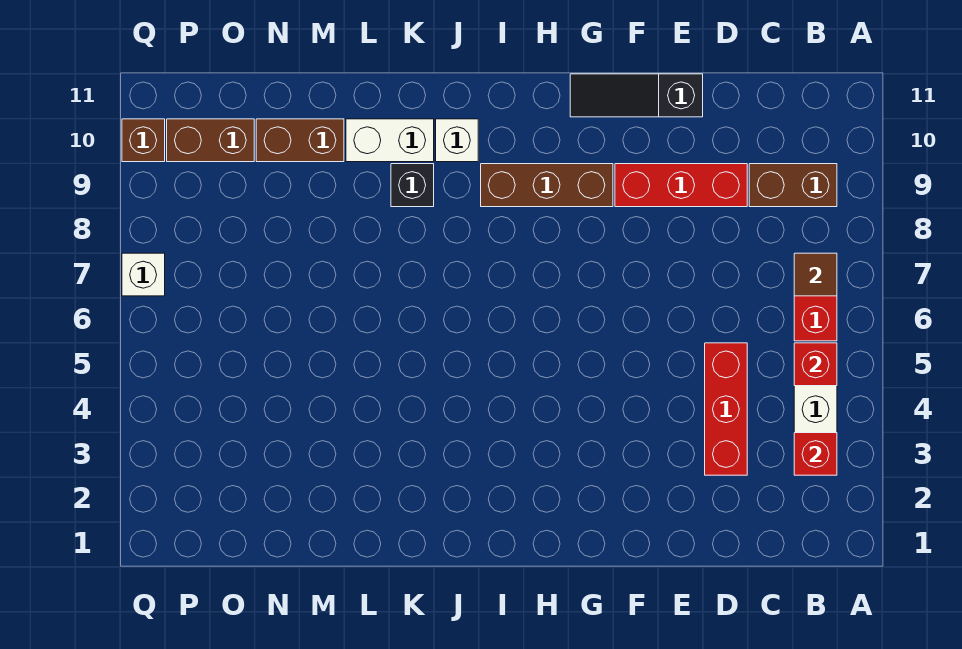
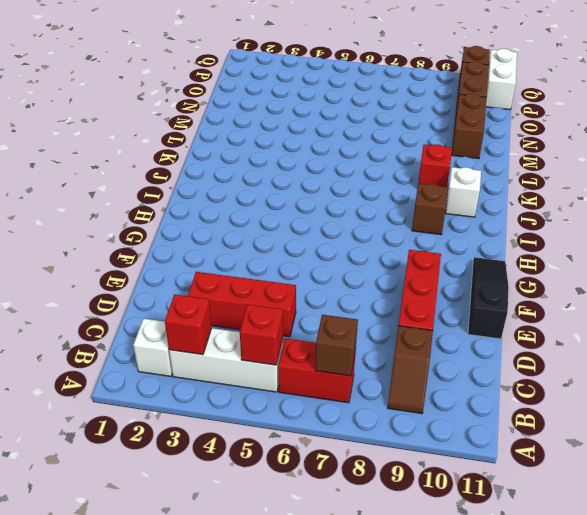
brown tile B7 level 2 -> brown brick B7 level 2
brown brick B9:C9 level 1 -> brown slope B9:C9 level 1 top C
brown brick G9:I9 level 1 -> brown brick I9 level 1
black brick K9 level 1 -> red brick K9 level 1
white brick K10:L10 level 1 -> white brick P11:Q11 level 1
white brick Q7 level 1 -> white brick B2 level 1

